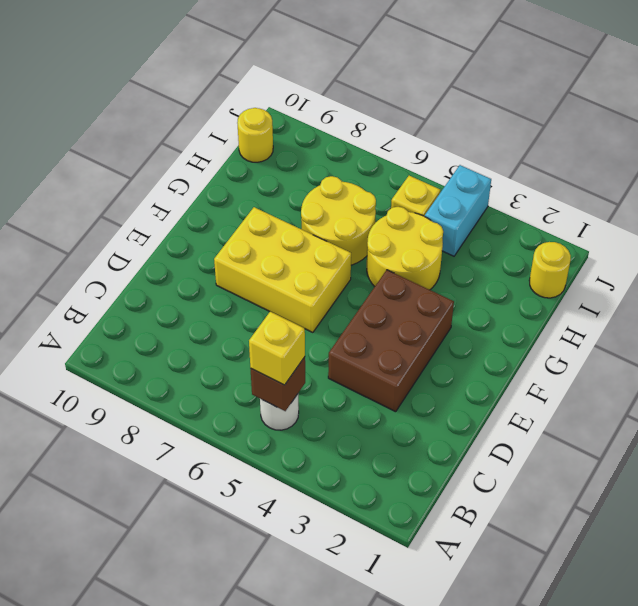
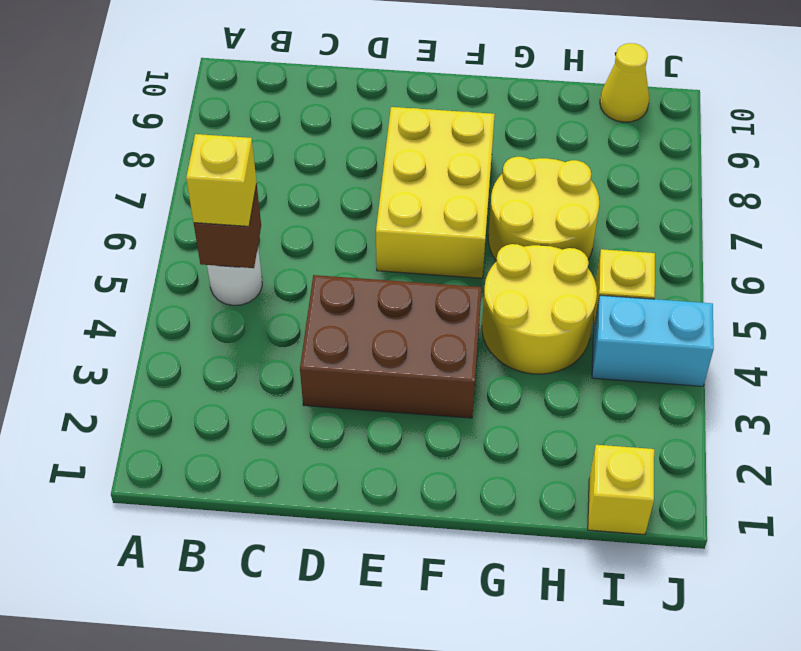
yellow round brick I1 level 1 -> yellow brick I1 level 1
yellow round brick I10 level 1 -> yellow cone I10 level 1

